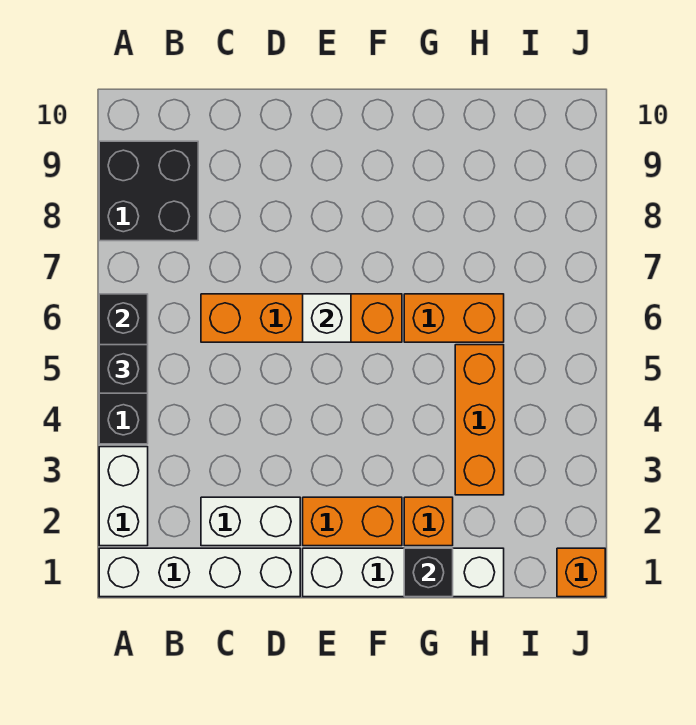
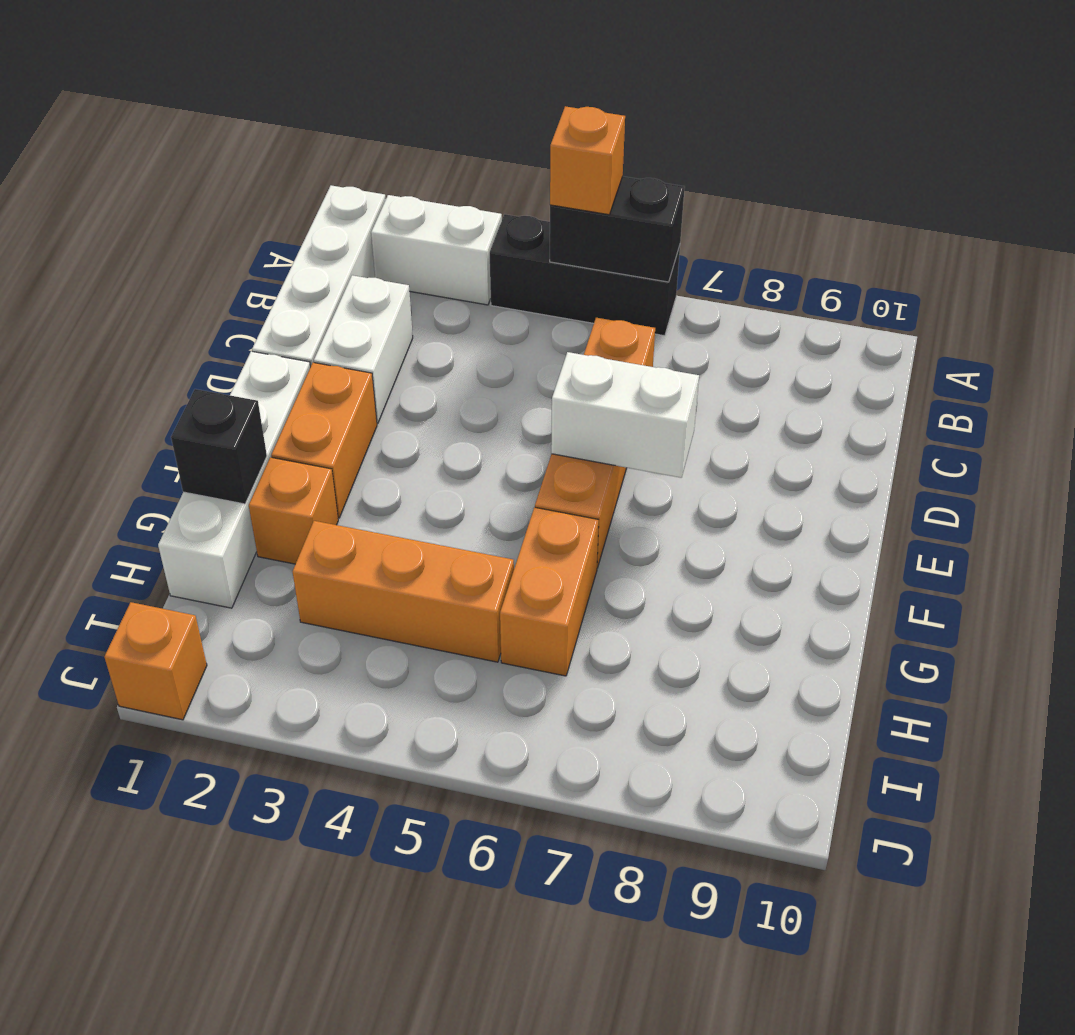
black brick A5 level 3 -> orange brick A5 level 3
black brick A8:B9 level 1 -> none
white brick E6 level 2 -> white brick E6:E7 level 2

